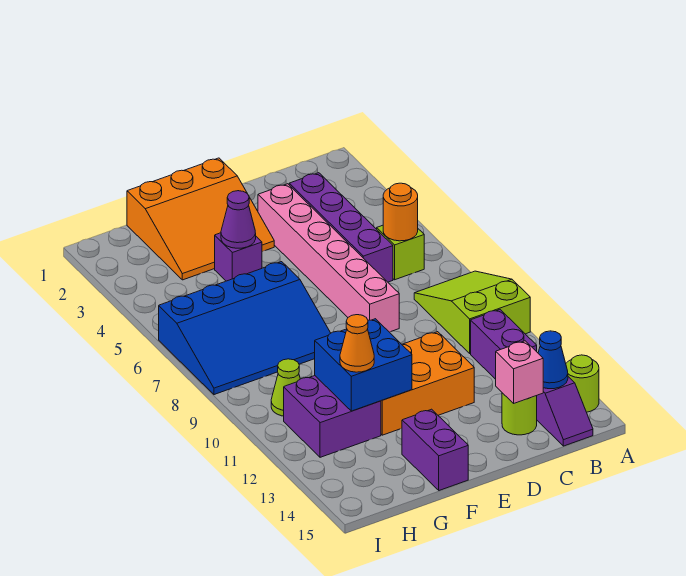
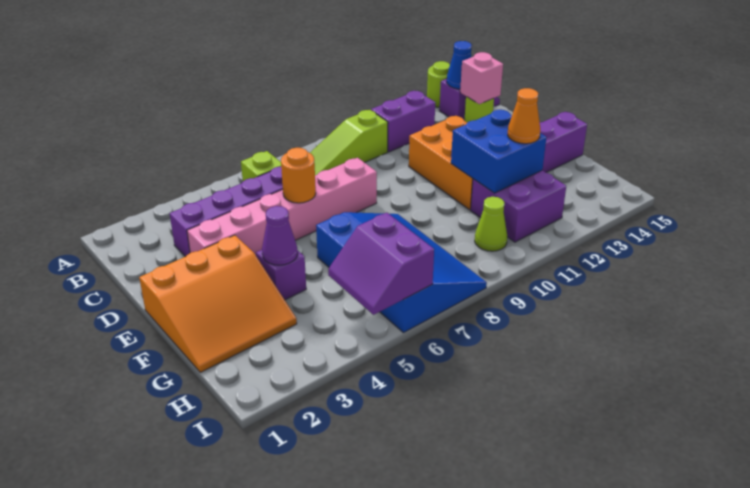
lime slope A8:B10 level 1 top 10 -> lime slope B8:B10 level 1 top 10
orange round brick B6 level 2 -> orange round brick D6 level 2
orange slope E1:G3 level 1 top 1 -> orange slope E1:G3 level 1 top E
none -> purple slope H5:I6 level 2 top 6

